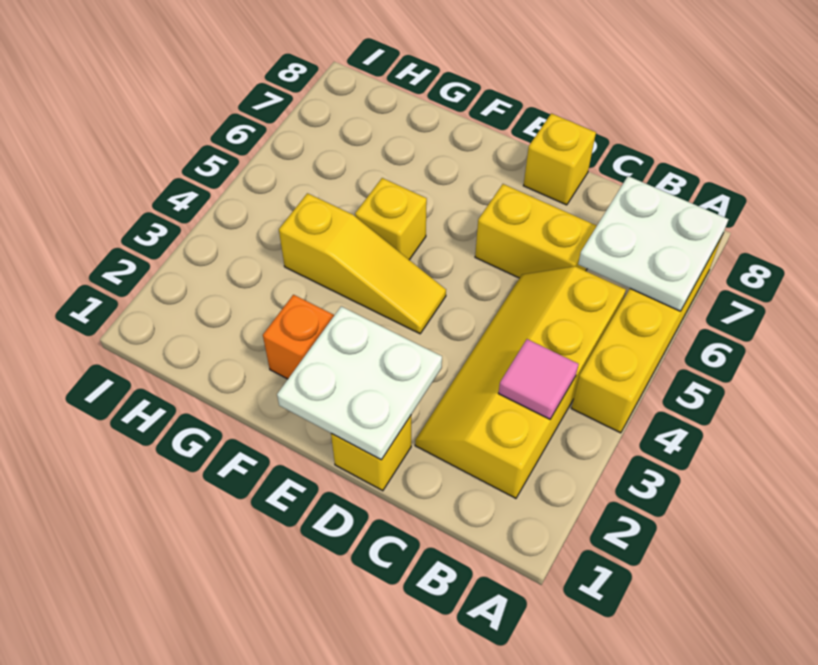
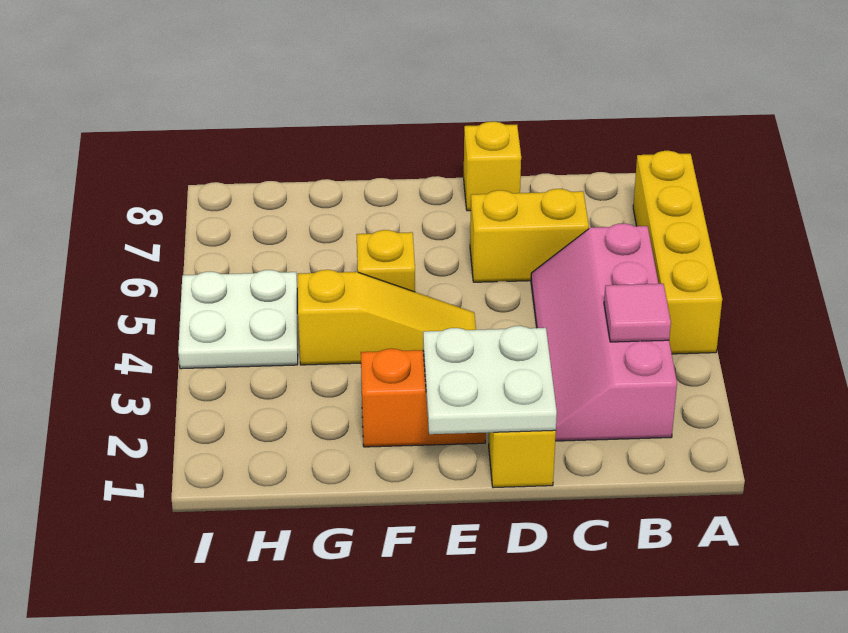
white plate A6:B7 level 2 -> white plate H4:I5 level 1
yellow slope B2:C5 level 1 top B -> pink slope B2:C5 level 1 top B

